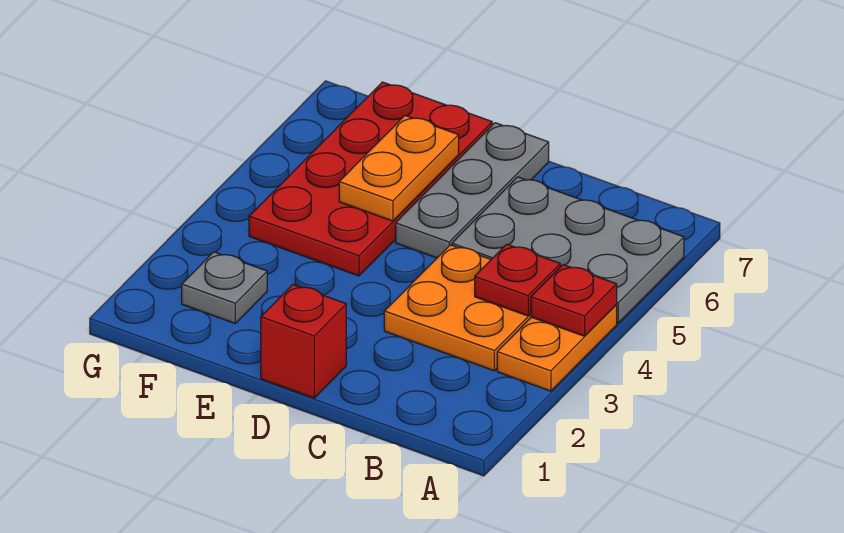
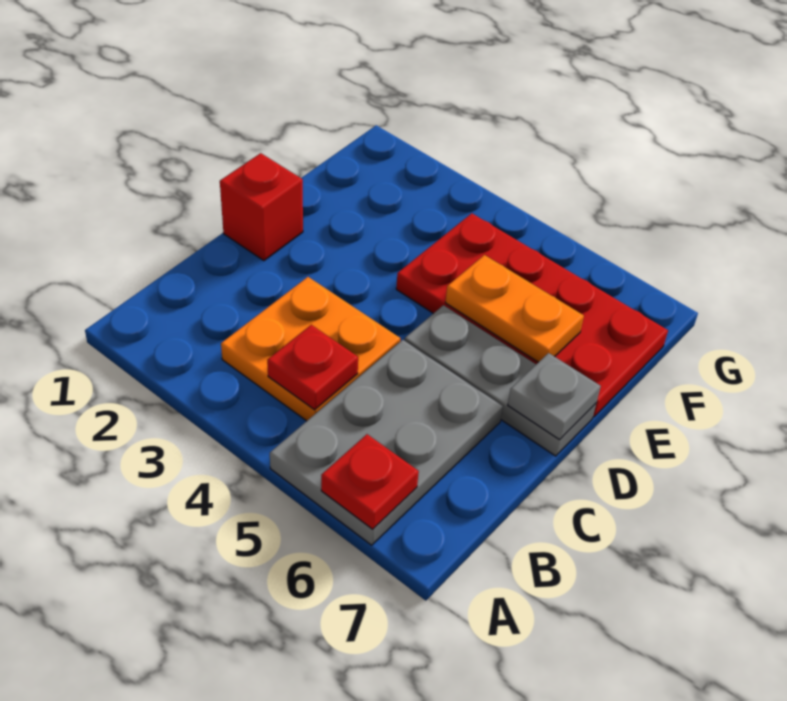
orange plate A3:A4 level 1 -> none
red plate A4 level 2 -> red plate A6 level 2
grey plate F2 level 1 -> grey plate D7 level 2

